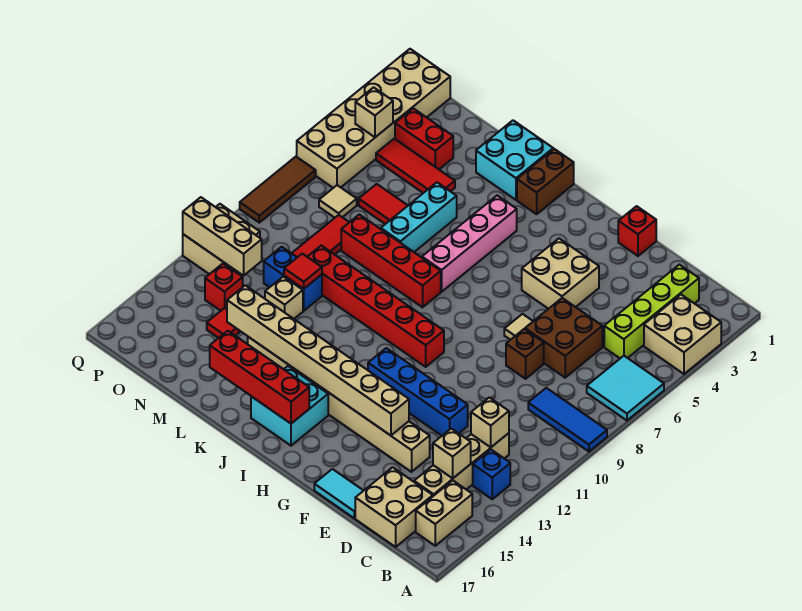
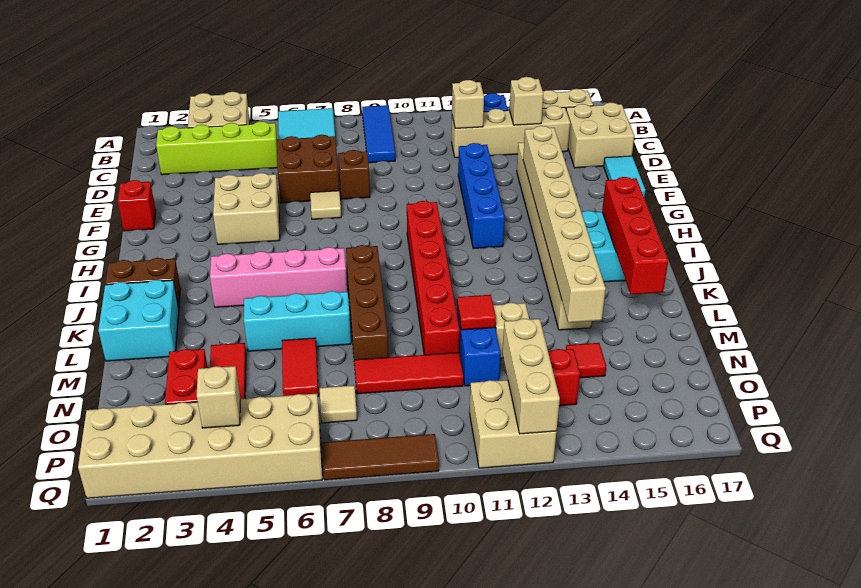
red brick J8:M8 level 1 -> brown brick J8:M8 level 1

